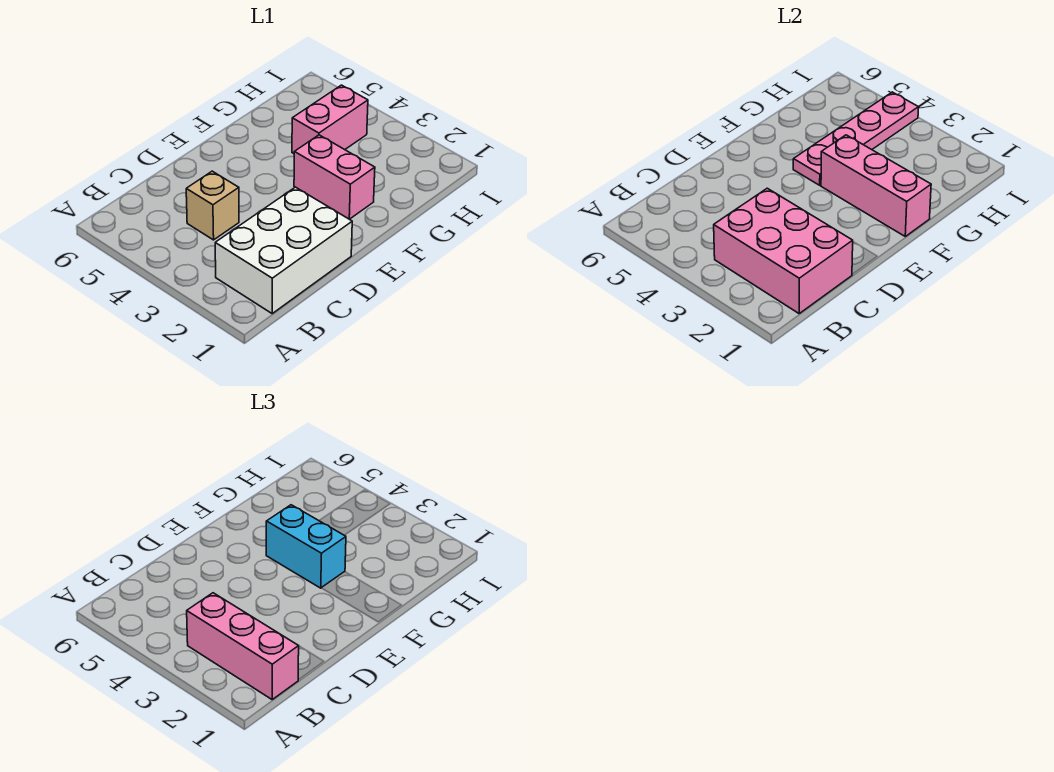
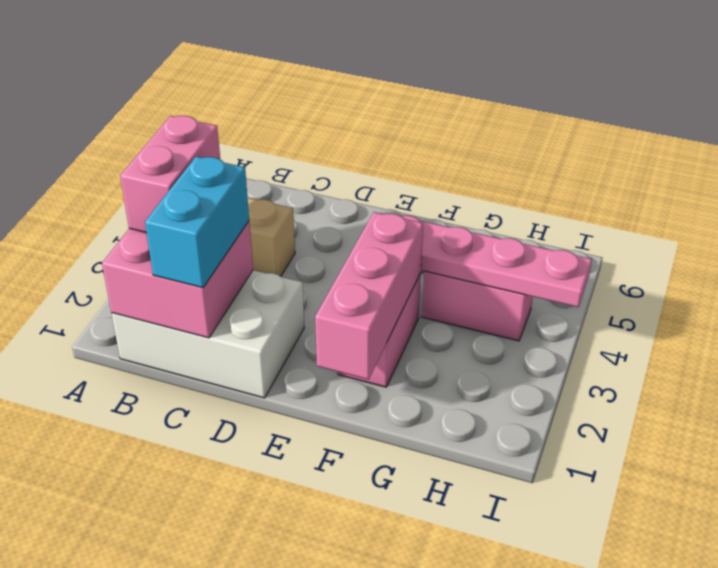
pink brick B1:C3 level 2 -> pink brick B1:C2 level 2
pink brick B1:B3 level 3 -> pink brick B2:B3 level 3
cyan brick F3:F4 level 3 -> cyan brick C1:C2 level 3

